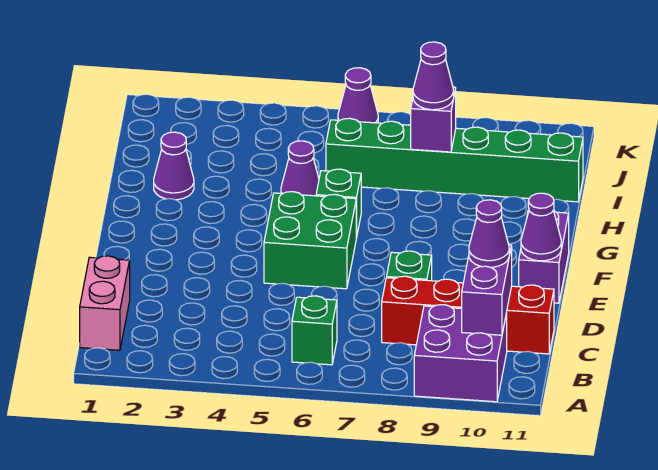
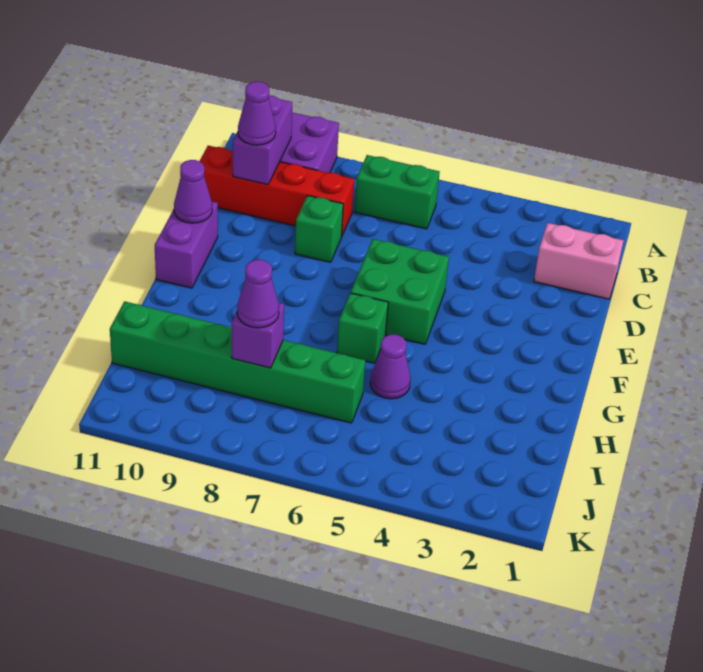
pink brick B1:C1 level 1 -> pink brick C1:C2 level 1
green brick B6 level 1 -> green brick B6:B7 level 1
purple cone H2 level 1 -> none
purple cone K6 level 1 -> none

